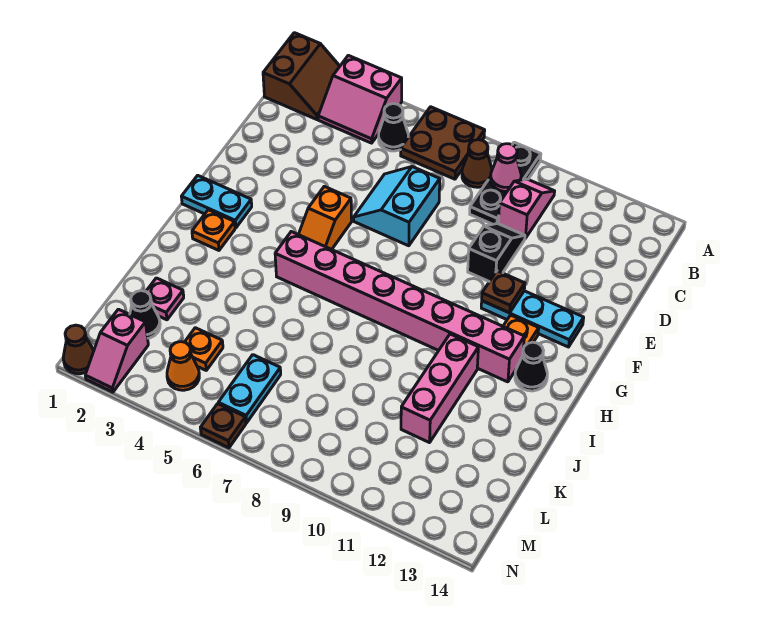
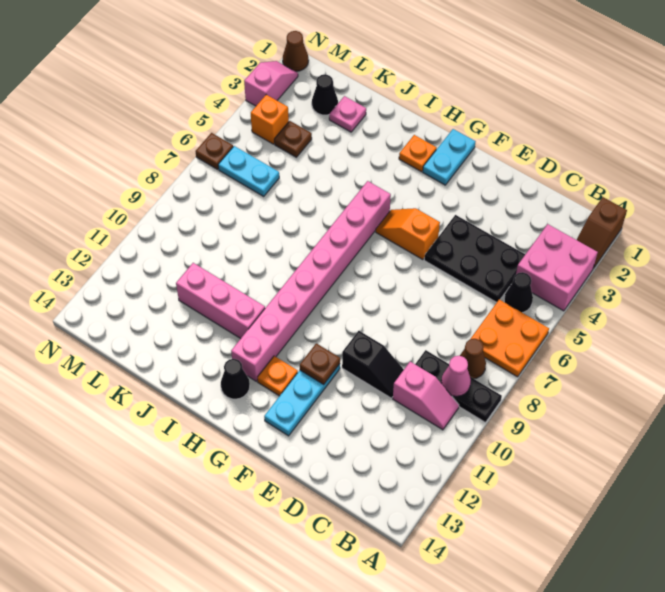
brown slope A1:B2 level 1 top 1 -> brown slope A1:A2 level 1 top 1
pink slope A3:B4 level 1 top A -> pink brick A3:B4 level 1
brown plate A6:B7 level 1 -> orange plate A6:B7 level 1
none -> black plate C4:E5 level 1
cyan slope D6:E7 level 1 top 7 -> none
orange plate L4 level 1 -> brown plate L4 level 1
pink slope M2:N2 level 1 top M -> pink slope N2:N3 level 1 top 3
orange cone M4 level 1 -> orange brick M4 level 1

